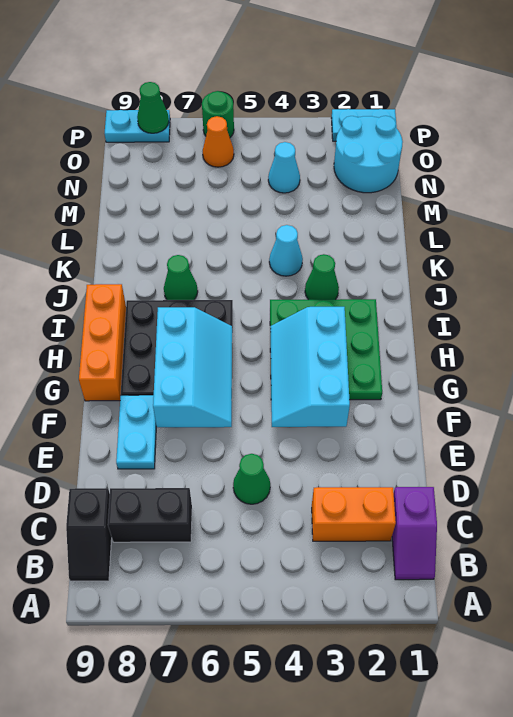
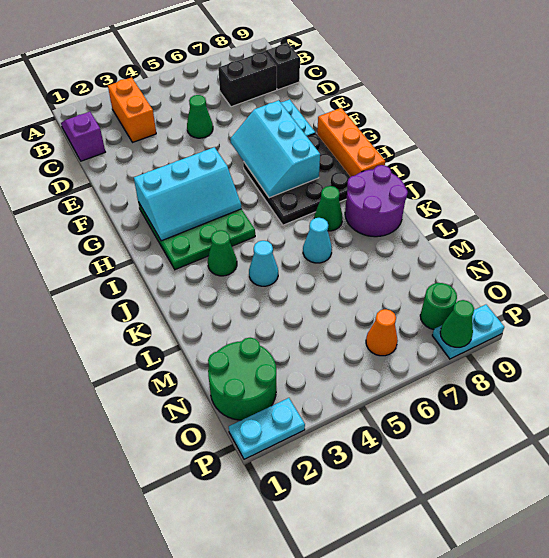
orange brick C2:C3 level 1 -> orange brick B3:C3 level 1
cyan slope F3:H4 level 2 top 3 -> cyan slope G2:H4 level 2 top G
none -> purple round brick J8:K9 level 1
cyan round brick N1:O2 level 1 -> green round brick N1:O2 level 1
cyan cone N4 level 1 -> cyan cone K6 level 1
green round brick P6 level 1 -> green round brick O8 level 1

